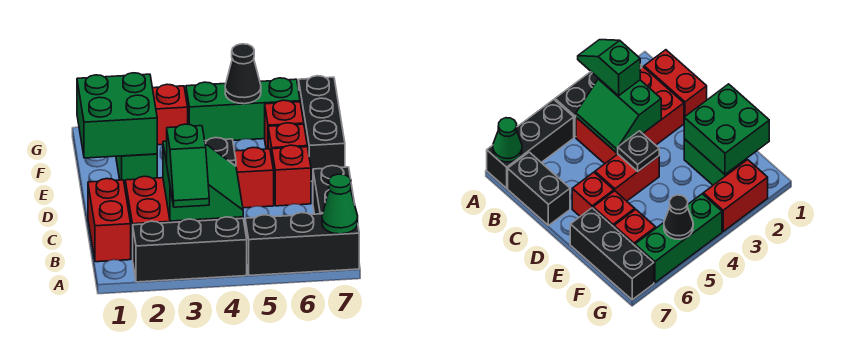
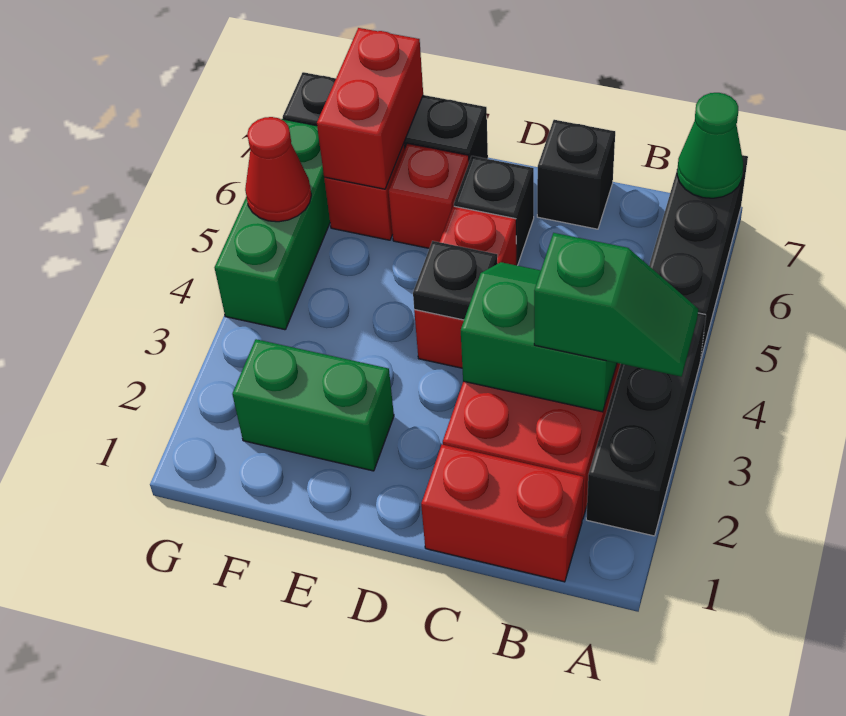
black brick B7:C7 level 1 -> black brick C7 level 1
red brick D6 level 1 -> black brick D6 level 1
green brick E1:F2 level 2 -> none
red brick G2:G3 level 1 -> red brick F6:F7 level 2
black cone G5 level 2 -> red cone G5 level 2

